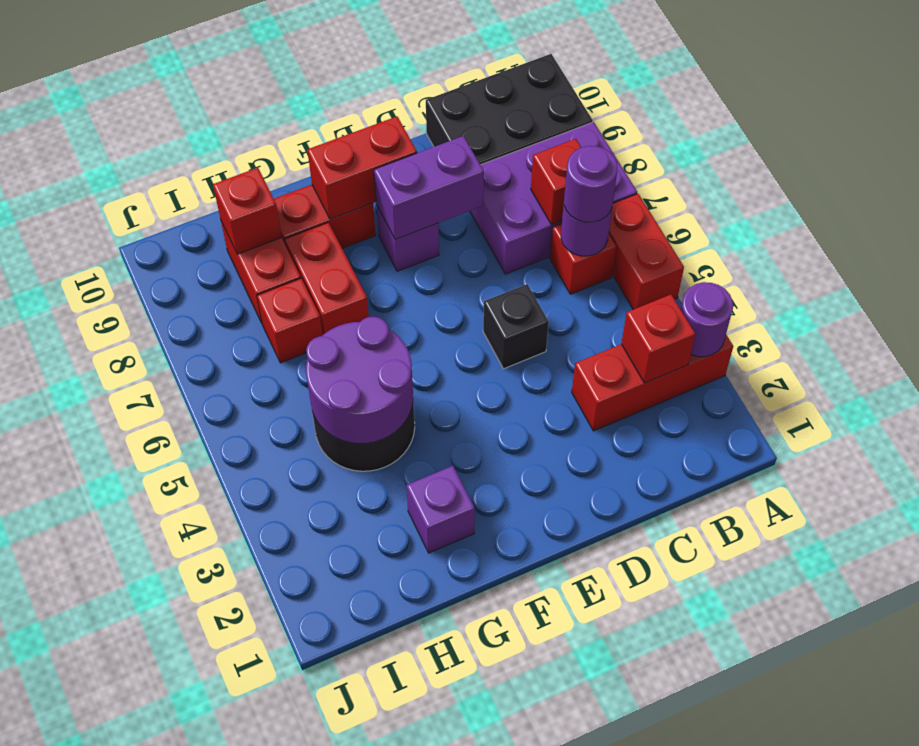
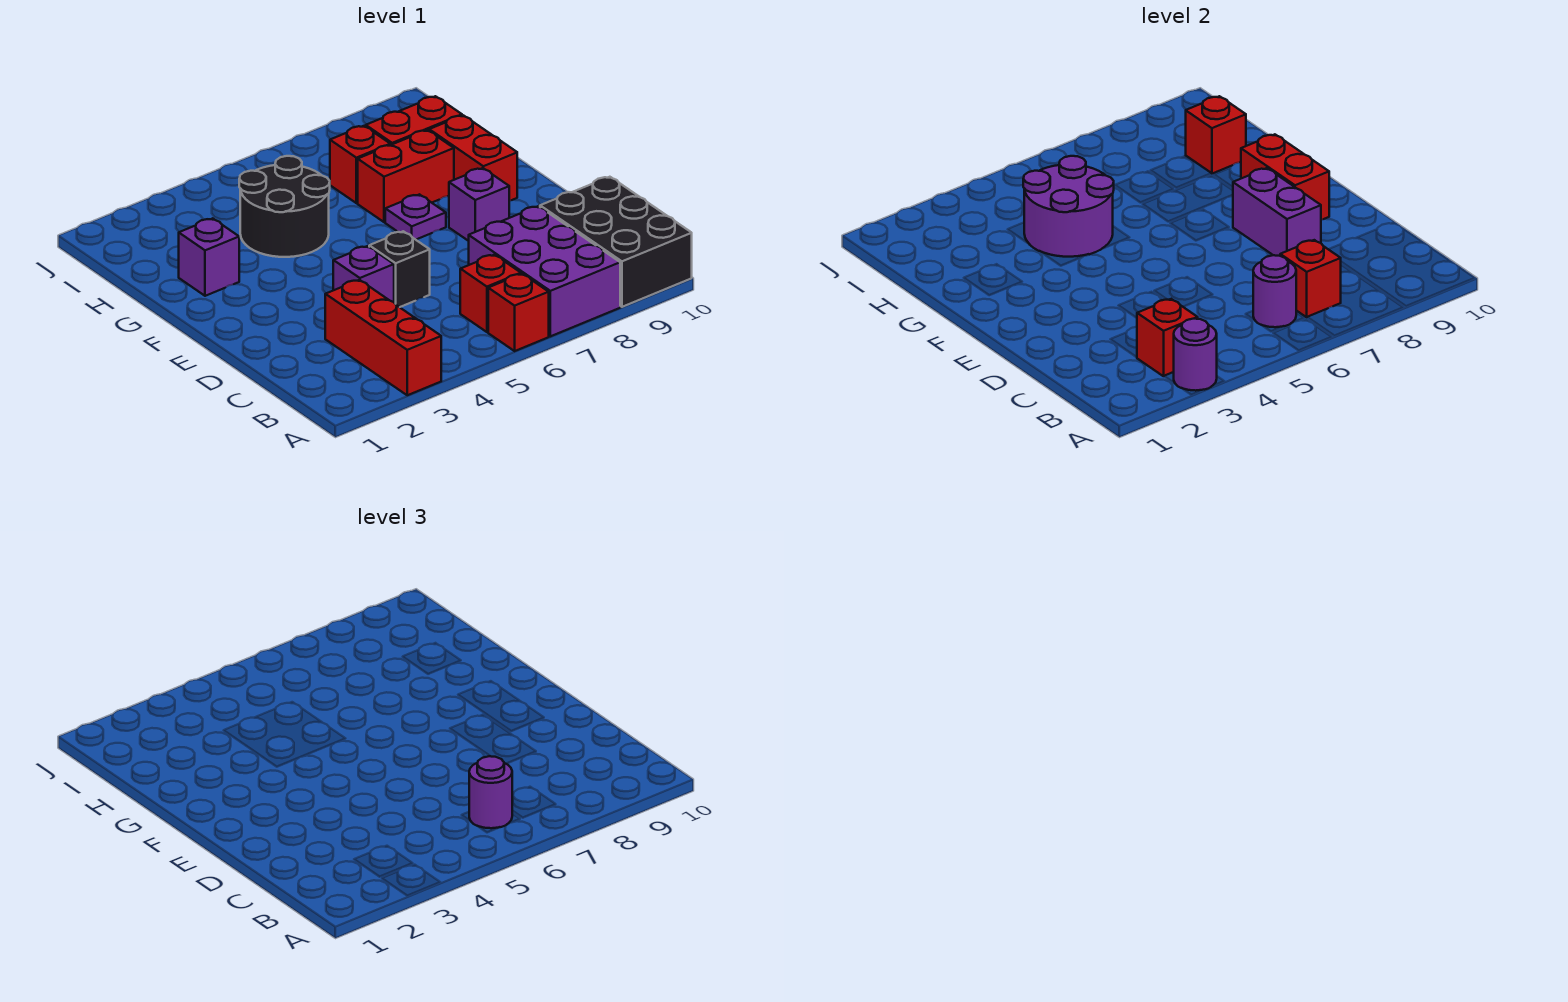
red brick A5:A6 level 1 -> red brick A6 level 1
none -> purple brick D4 level 1
none -> purple plate F7 level 1

